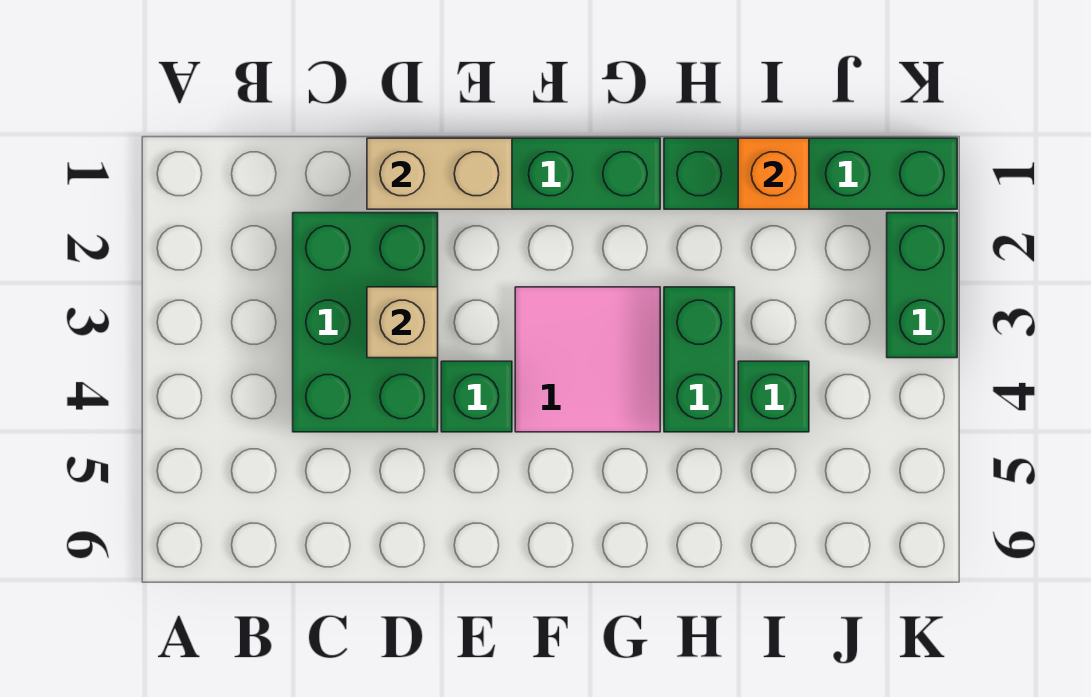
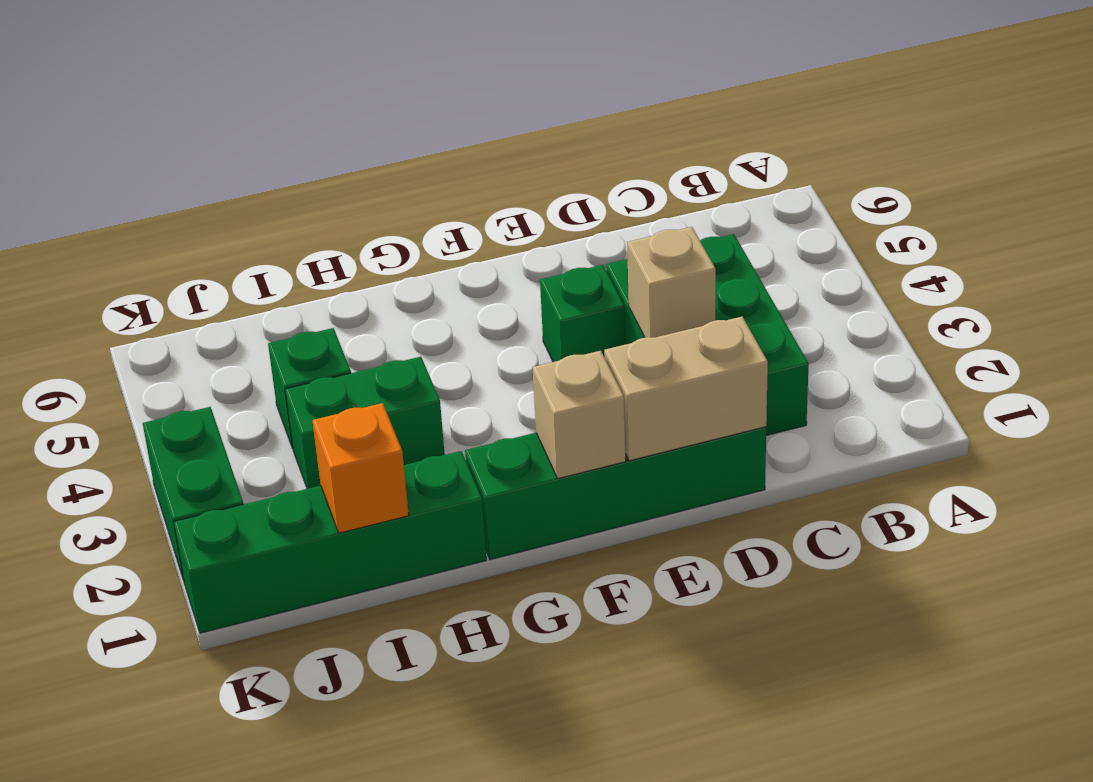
none -> tan brick F1 level 2
pink tile F3:G4 level 1 -> none
green brick H3:H4 level 1 -> green brick H3:I3 level 1

